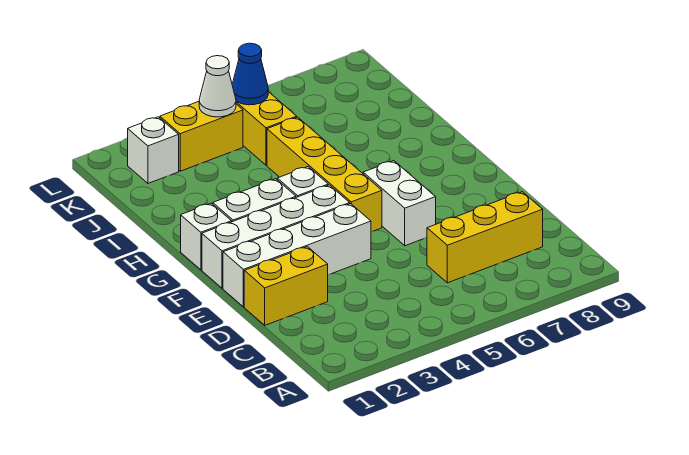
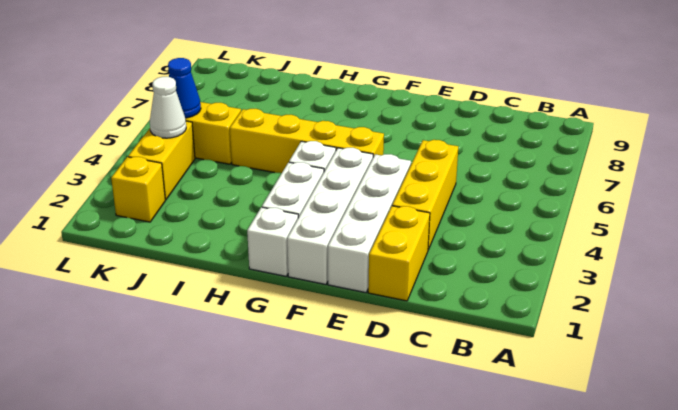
yellow brick C6:C8 level 1 -> yellow brick D3:D5 level 1
white brick E6:F6 level 1 -> none
white brick K2 level 1 -> yellow brick K2 level 1

